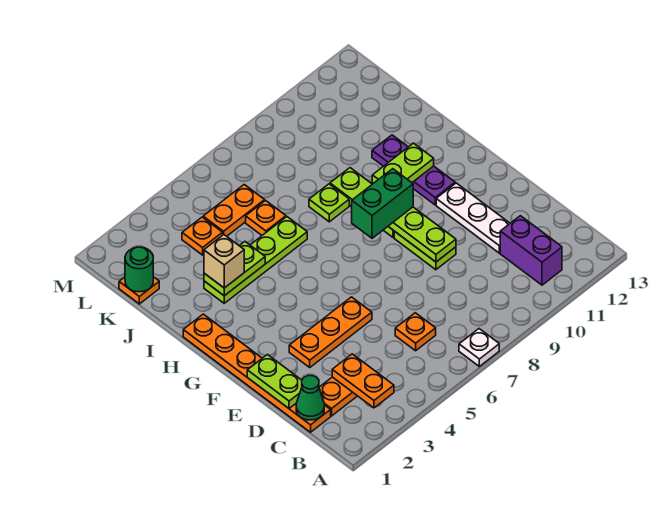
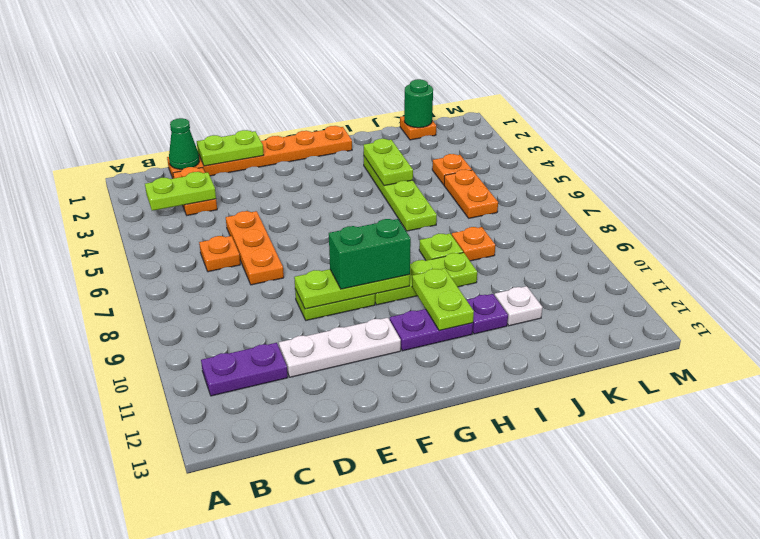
white plate A7 level 1 -> white plate J11 level 1
orange plate B3:C3 level 2 -> lime plate B3:C3 level 2
purple brick B11:C11 level 1 -> purple plate B11:C11 level 1
orange plate E3:E5 level 1 -> orange plate D5:D7 level 1
green brick G8:G9 level 3 -> green brick F9:G9 level 3
tan brick I3 level 3 -> none
orange plate J6 level 1 -> orange plate J8 level 1

